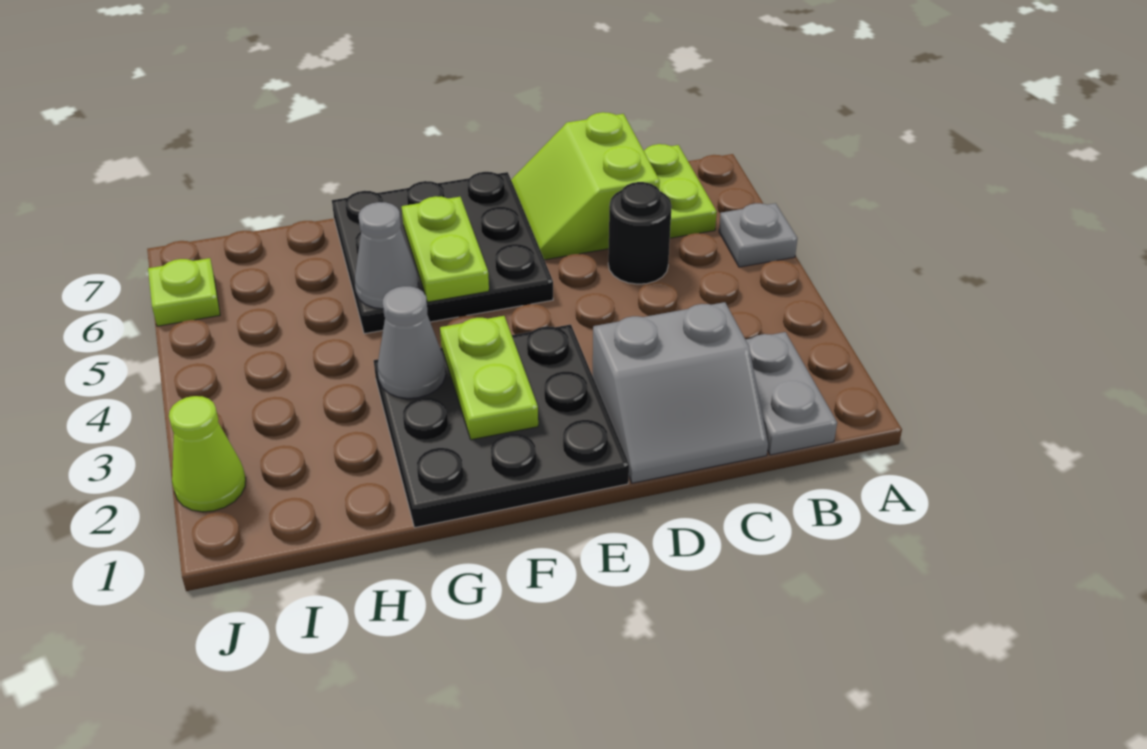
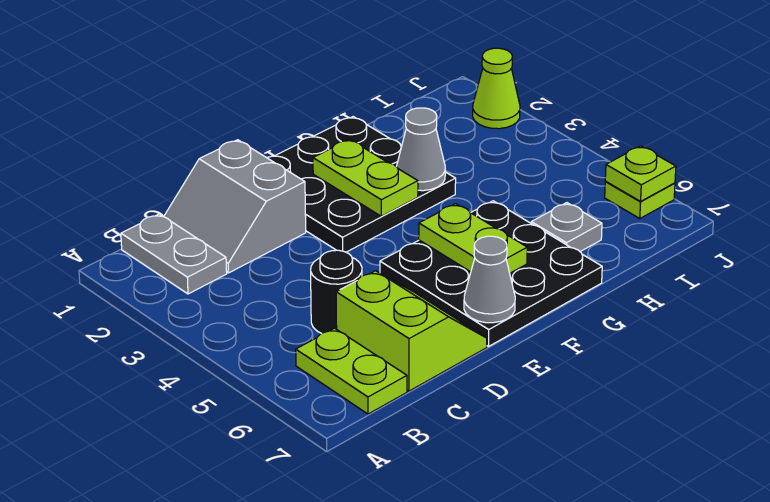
grey plate A5 level 1 -> grey plate H6 level 1
grey slope C1:D2 level 1 top 2 -> grey slope C1:D2 level 1 top D
grey cone G5 level 2 -> grey cone E7 level 2
none -> lime plate J6 level 2

